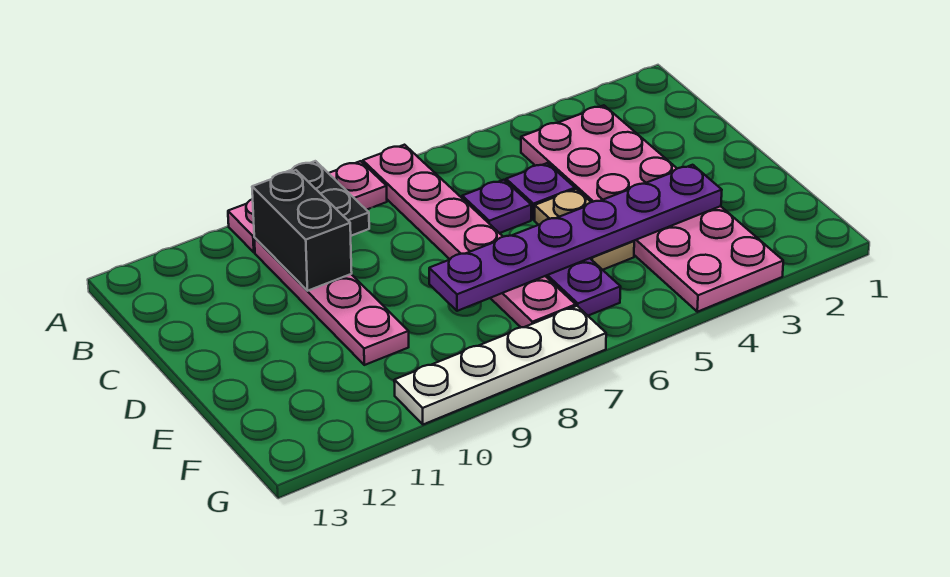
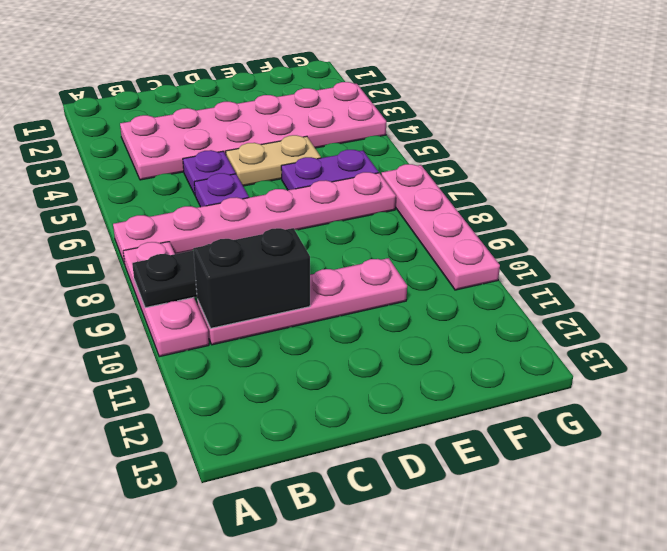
purple plate E3:E8 level 2 -> none
white plate G7:G10 level 1 -> pink plate G7:G10 level 1

